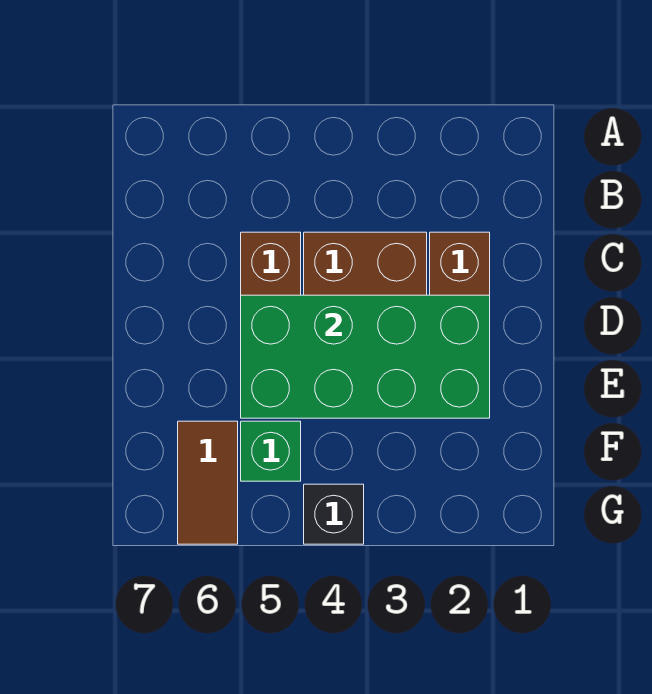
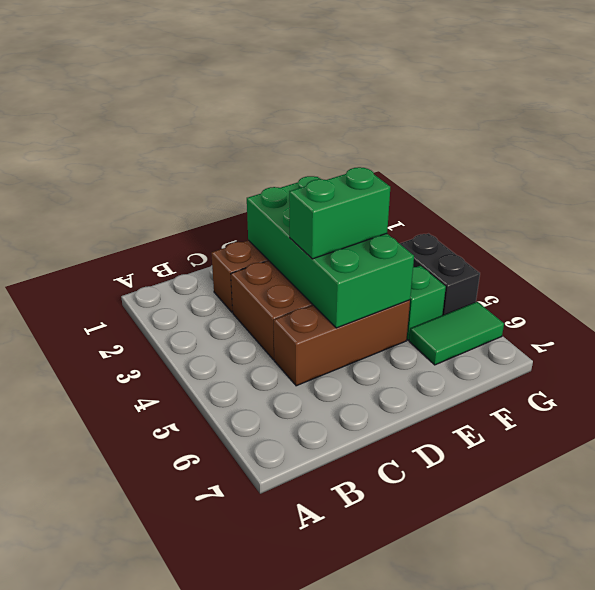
none -> green brick D4:E4 level 3
brown tile F6:G6 level 1 -> green tile F6:G6 level 1
black brick G4 level 1 -> black brick G4:G5 level 1

